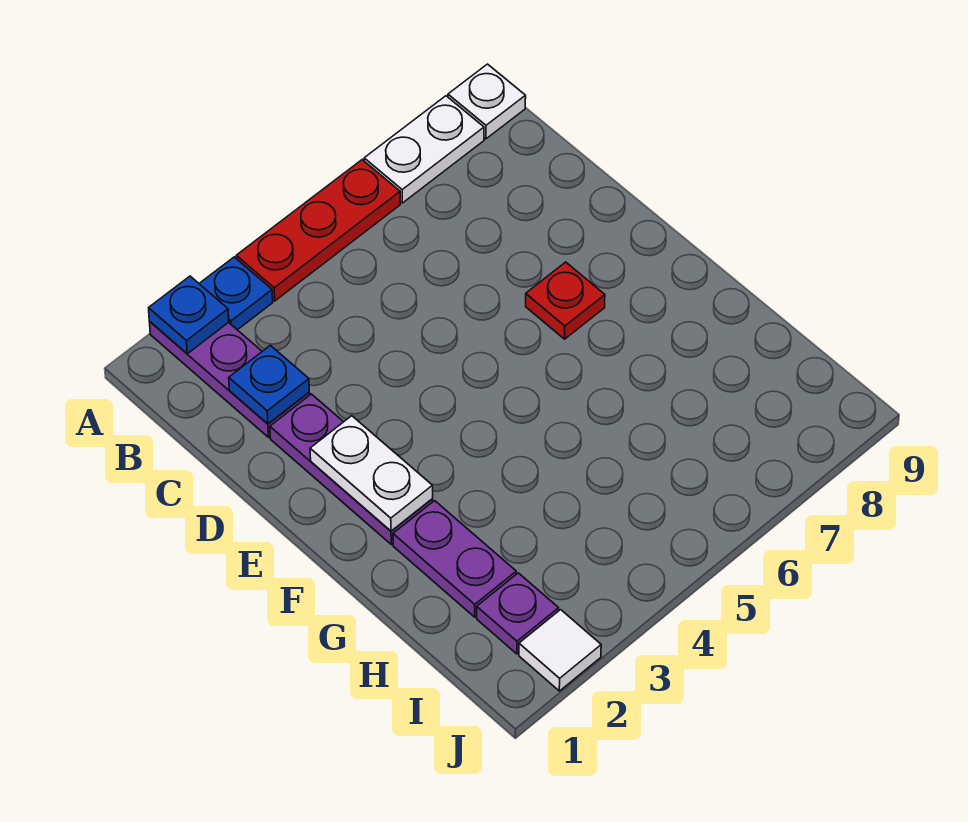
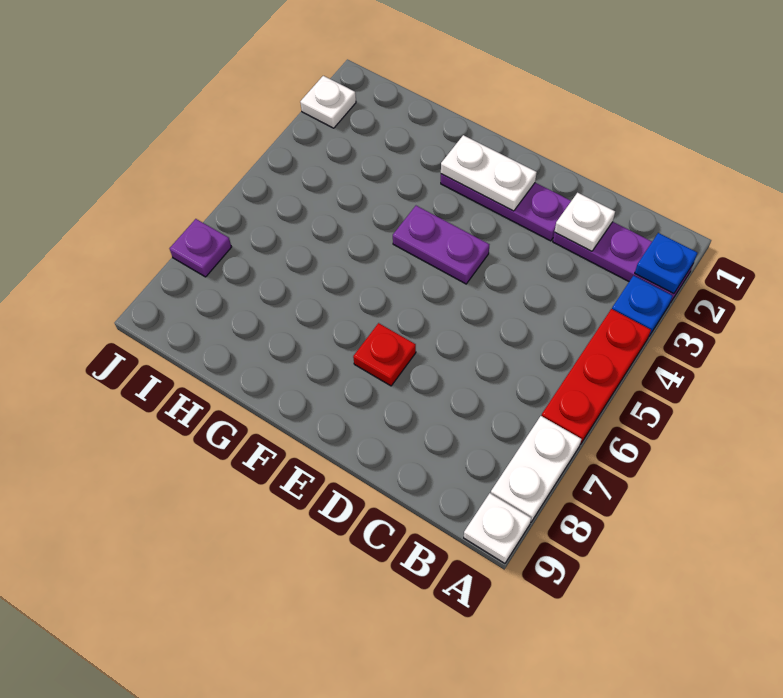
blue plate C2 level 2 -> white plate C2 level 2
purple plate G2:H2 level 1 -> purple plate E4:F4 level 1
purple plate I2 level 1 -> purple plate J7 level 1
white tile J2 level 1 -> white plate J2 level 1

